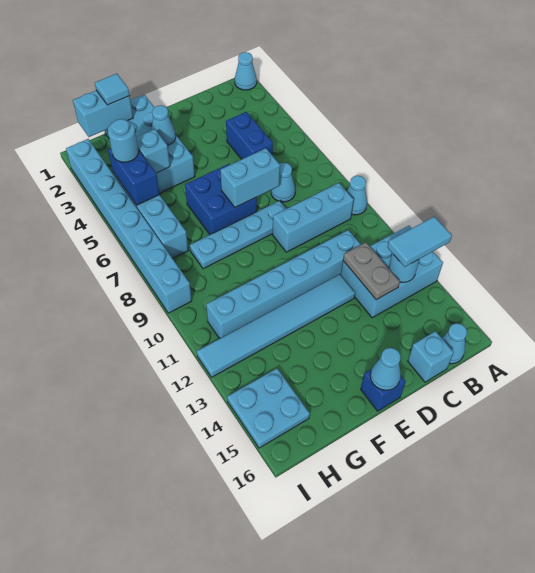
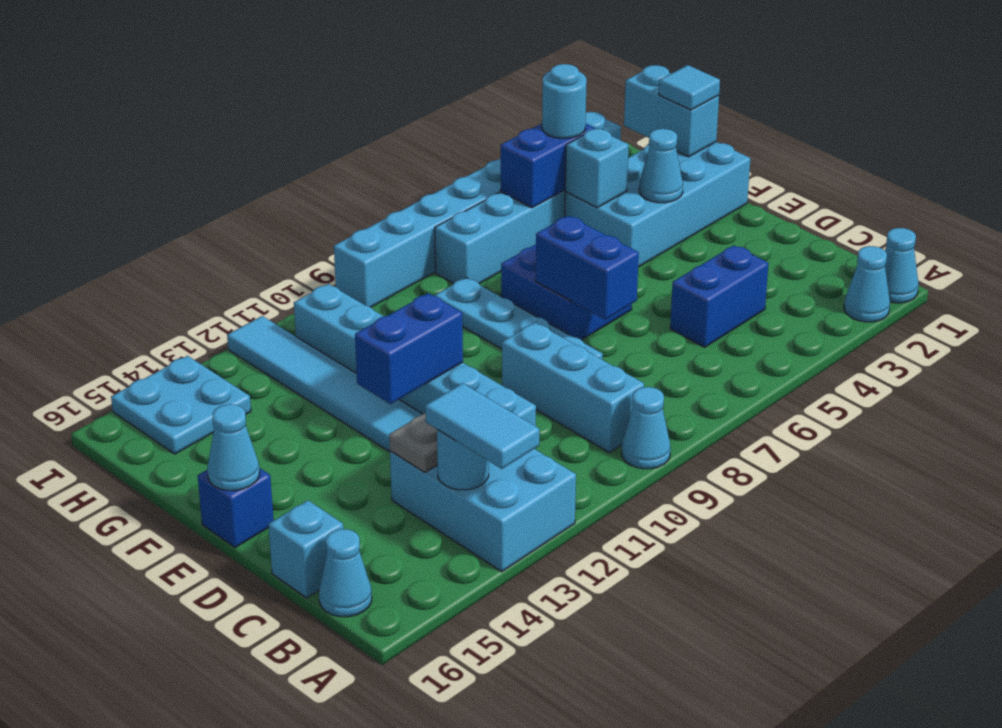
cyan cone C7 level 1 -> cyan cone A2 level 1
cyan brick D7:E7 level 2 -> blue brick D7:E7 level 2
none -> blue brick E11:E12 level 2

